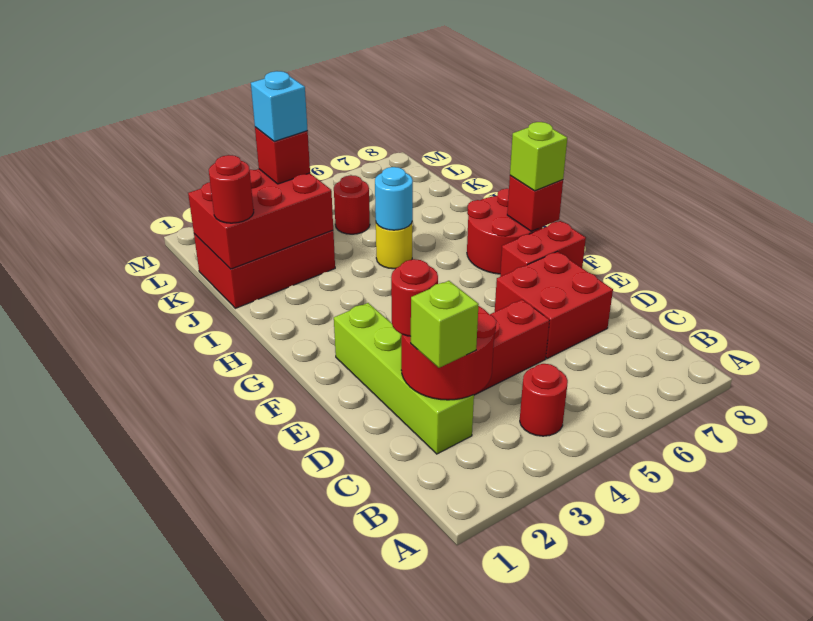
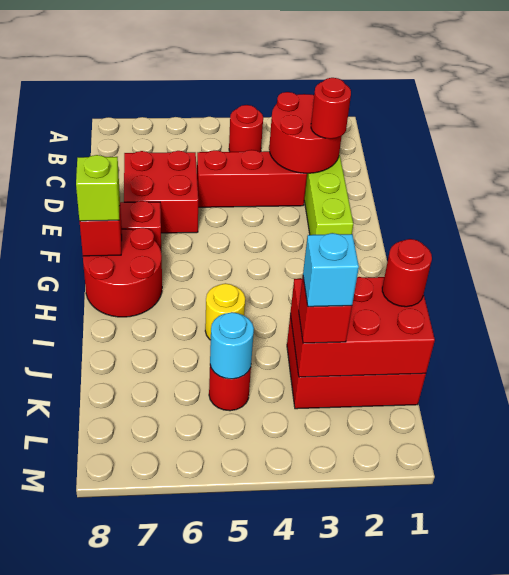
lime brick C2 level 3 -> none
cyan round brick I5 level 2 -> cyan round brick K5 level 2

